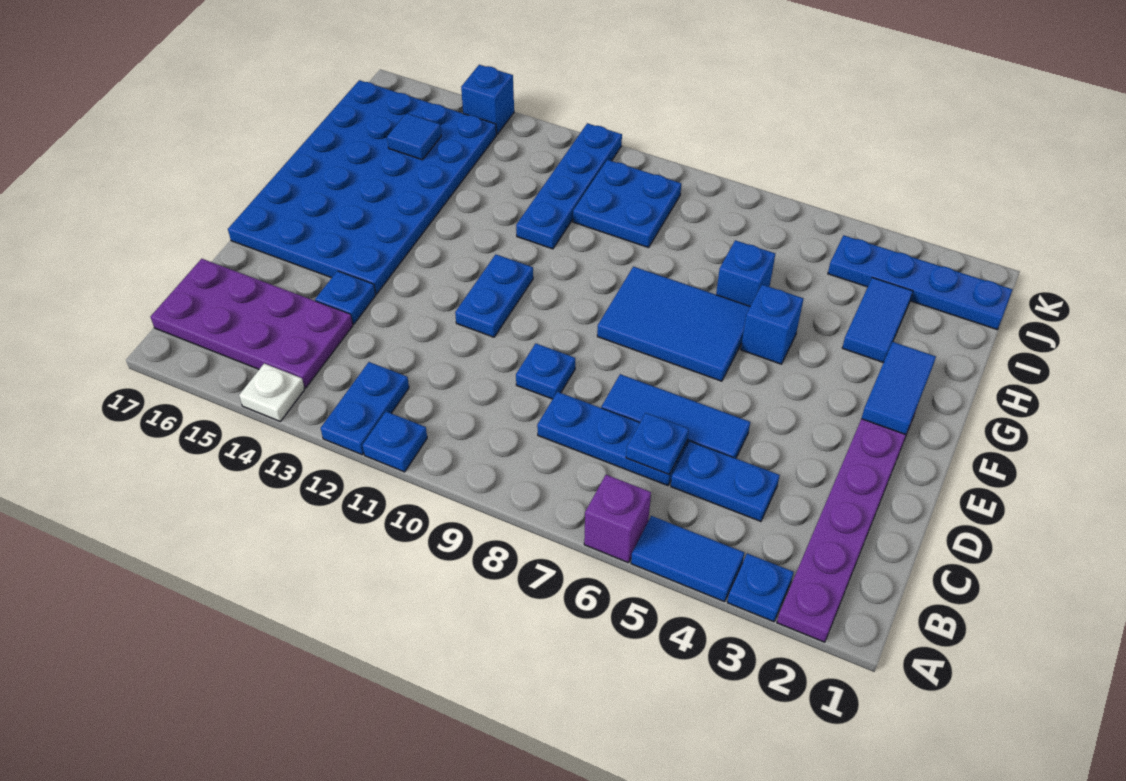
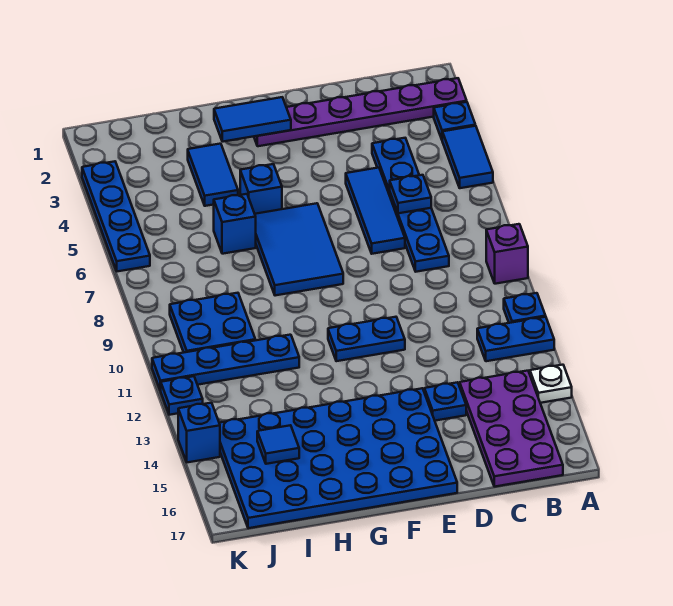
purple brick A6 level 1 -> purple brick A9 level 1
blue plate D9 level 1 -> blue plate K12 level 1
blue tile H3:I3 level 1 -> blue tile H3:H4 level 1
blue plate J1:J4 level 1 -> blue plate K3:K6 level 1

